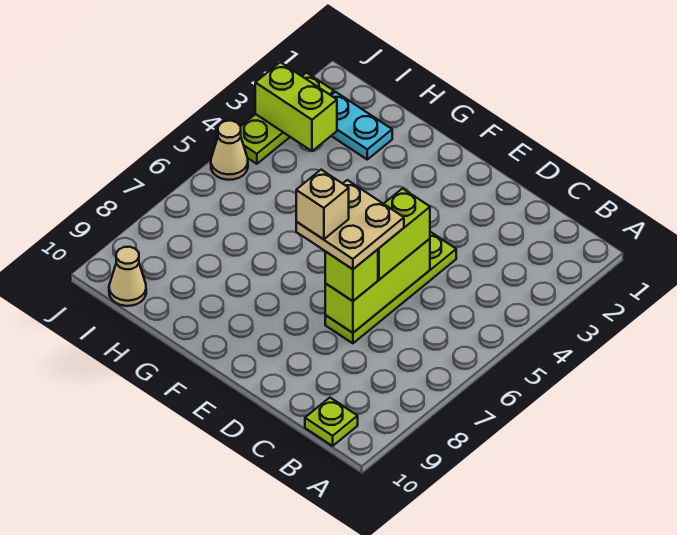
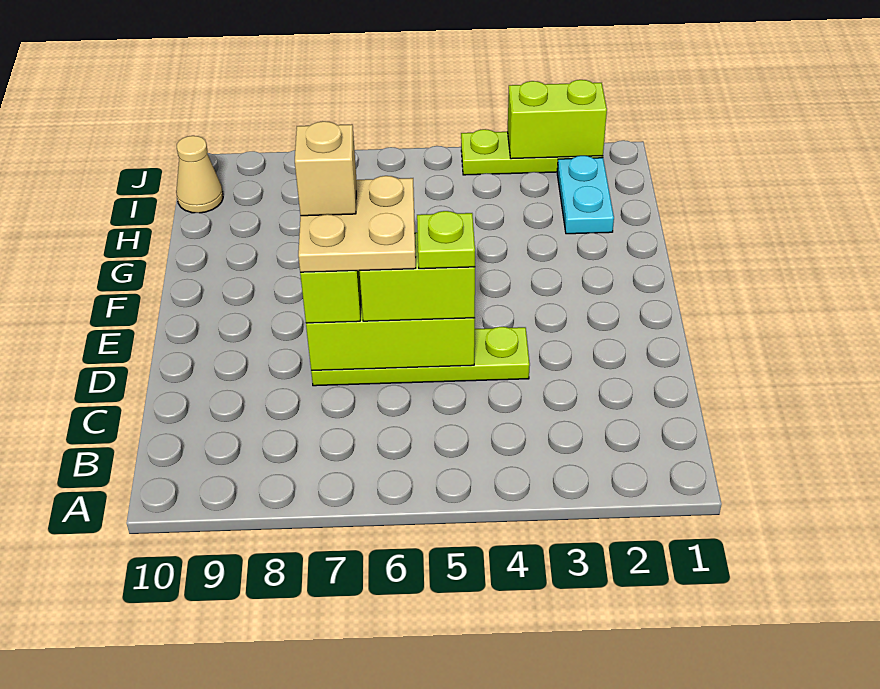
lime plate B10 level 1 -> lime plate D5 level 4
lime brick I3:J3 level 2 -> lime brick J2:J3 level 2
tan cone J5 level 1 -> none

